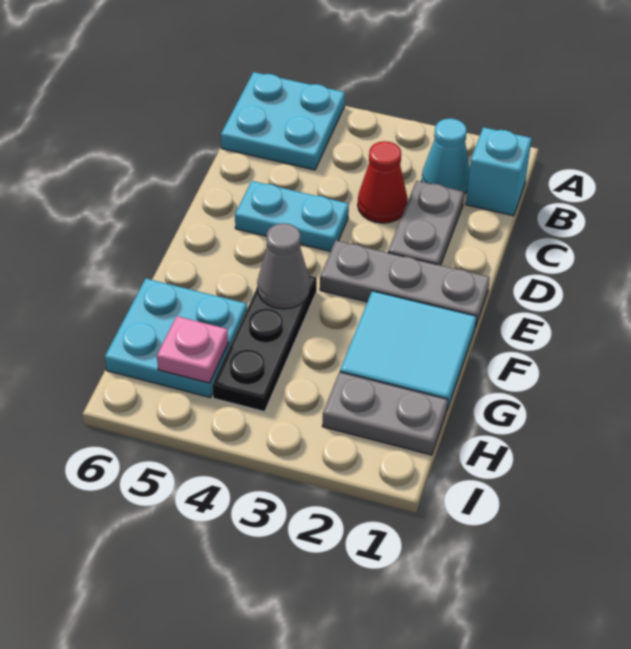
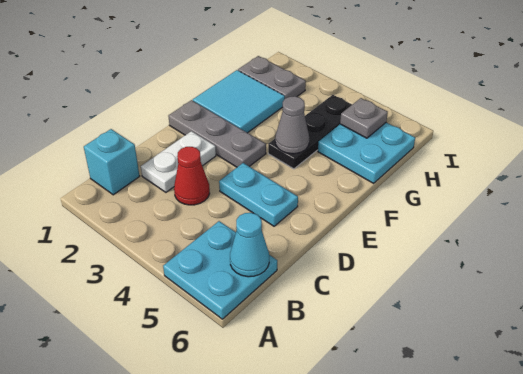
cyan cone B2 level 1 -> cyan cone B6 level 2
grey plate C2:D2 level 1 -> white plate C2:D2 level 1
pink plate H5 level 2 -> grey plate H5 level 2

